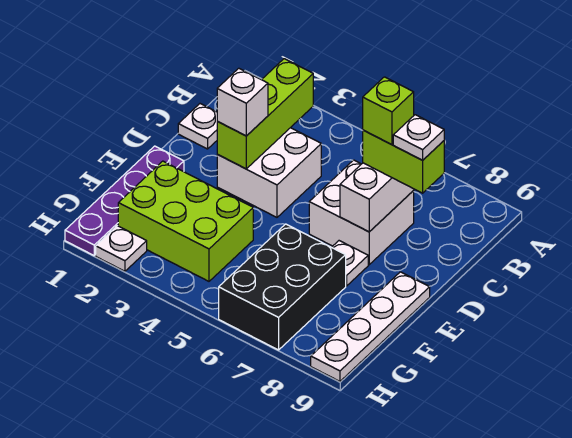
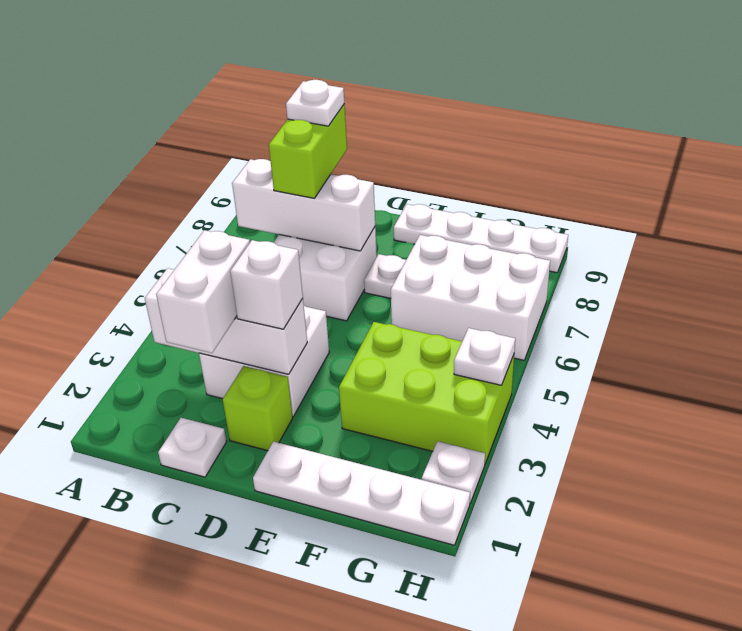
lime brick B3:D3 level 2 -> white brick B3:D3 level 2
none -> white brick C2:C3 level 3
lime brick C7 level 4 -> lime brick D2 level 1
purple plate E1:H1 level 1 -> white plate E1:H1 level 1
lime brick F2:G4 level 1 -> lime brick F3:H4 level 1
black brick F6:H7 level 1 -> white brick F6:H7 level 1
none -> white plate H4 level 2

